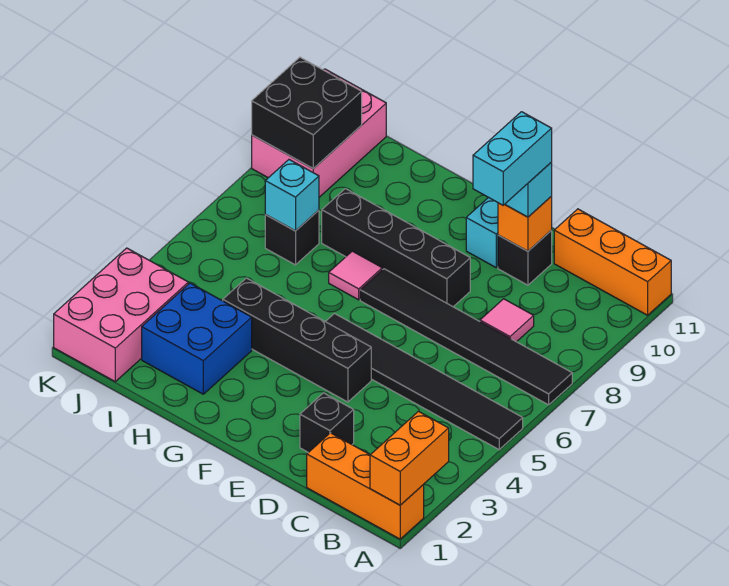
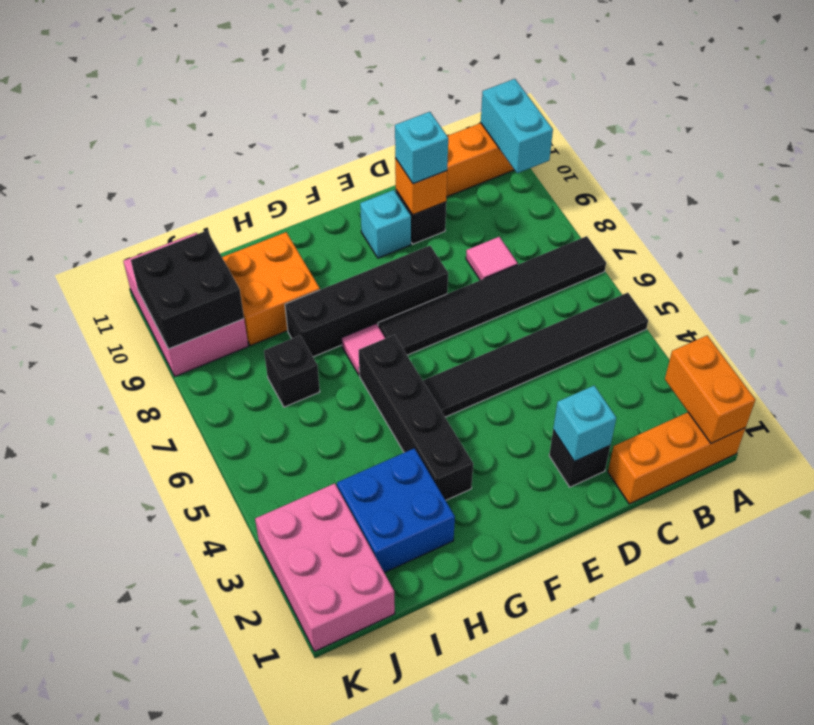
cyan brick D9:D10 level 4 -> cyan brick A10:A11 level 2
black brick E4:H4 level 1 -> black brick G3:G6 level 1
none -> orange brick H9:I10 level 1
cyan brick I7 level 2 -> cyan brick D2 level 2

